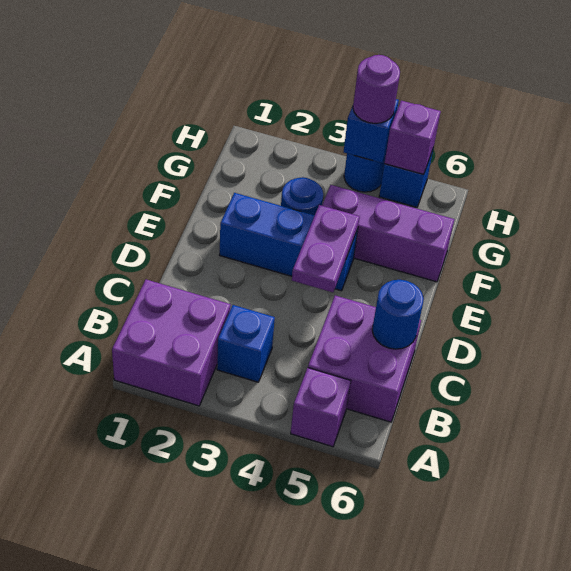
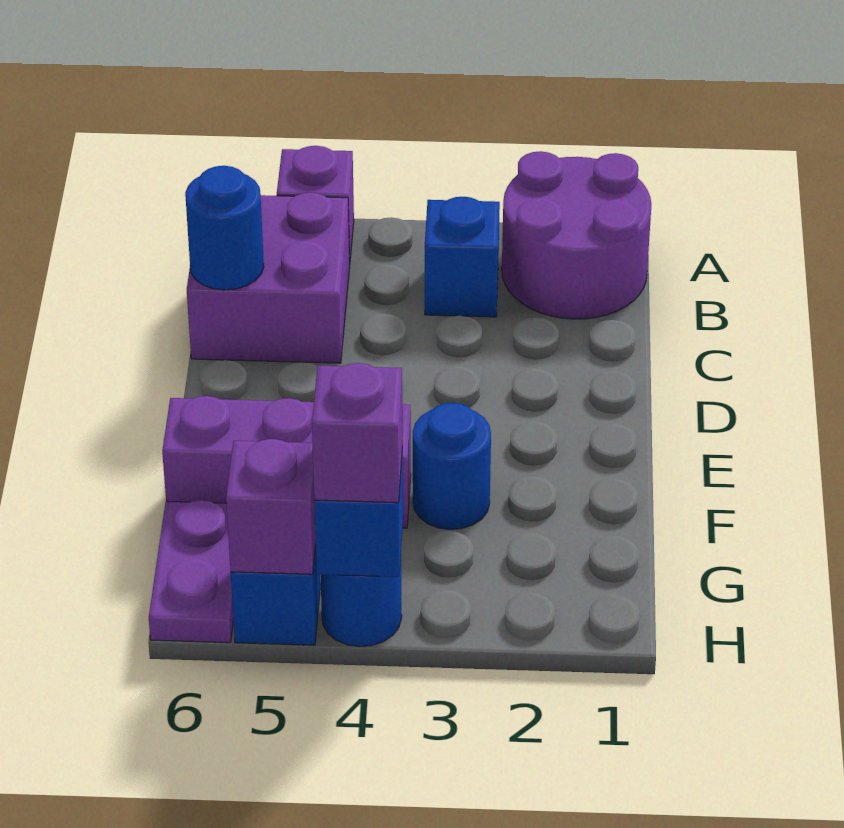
purple brick A1:B2 level 1 -> purple round brick A1:B2 level 1
purple plate D4:E4 level 2 -> purple plate G6:H6 level 1
blue brick E2:E4 level 1 -> none
purple round brick H4 level 3 -> purple brick H4 level 3

